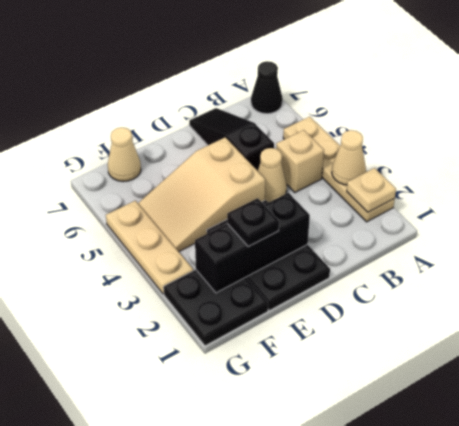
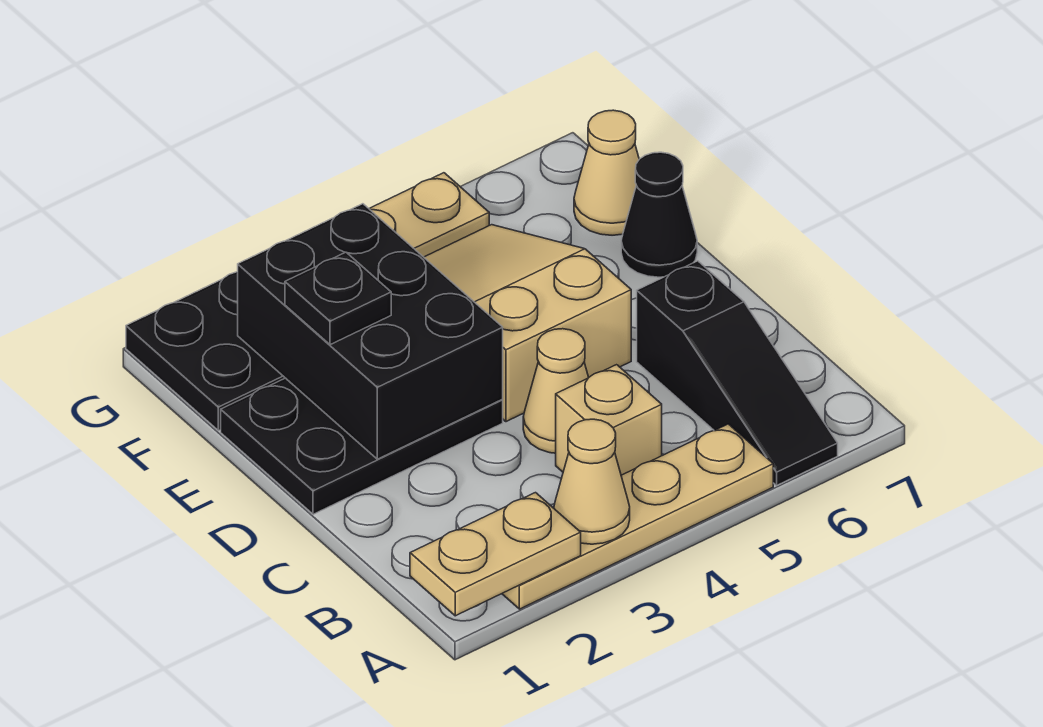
tan plate A2 level 2 -> tan plate A1:A2 level 2
black cone A7 level 1 -> black cone E7 level 1
black slope C5:C7 level 1 top 5 -> black slope A6:C6 level 1 top C
black brick D2:F2 level 2 -> black brick D2:F3 level 2

